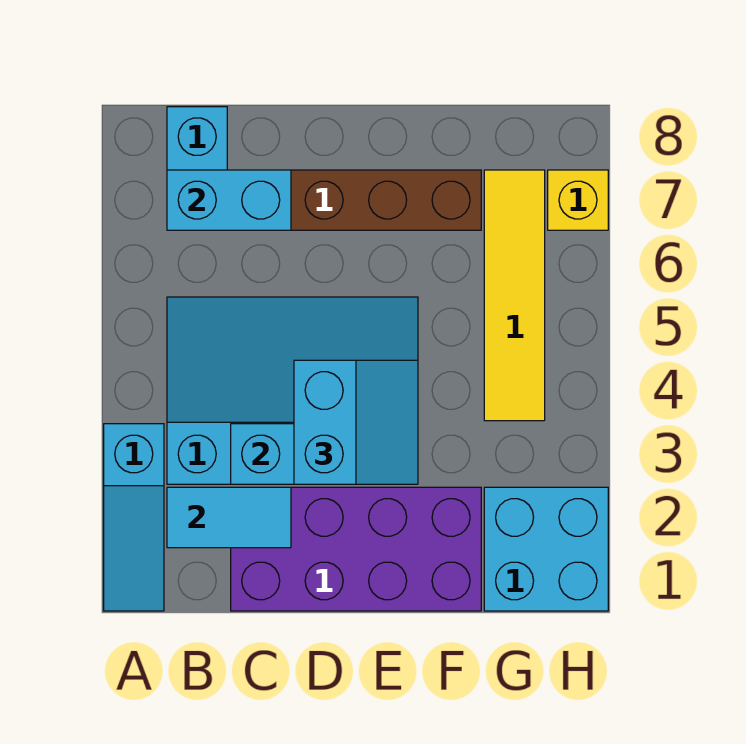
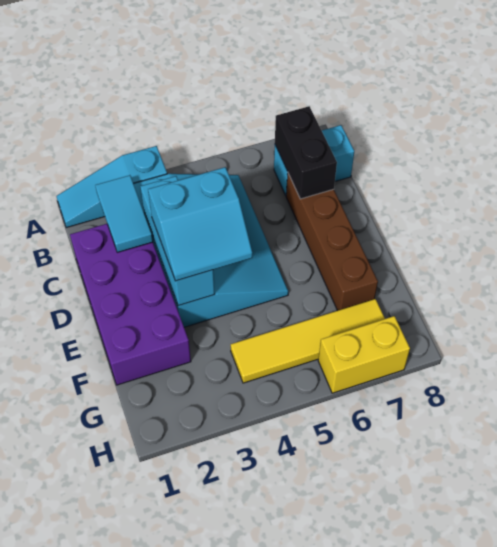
cyan brick B7:C7 level 2 -> black brick B7:C7 level 2
cyan brick G1:H2 level 1 -> none
yellow brick H7 level 1 -> yellow brick H6:H7 level 1

